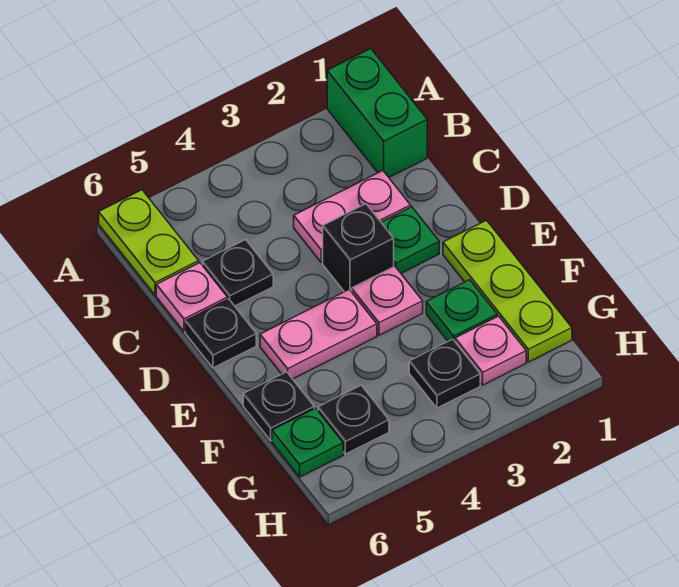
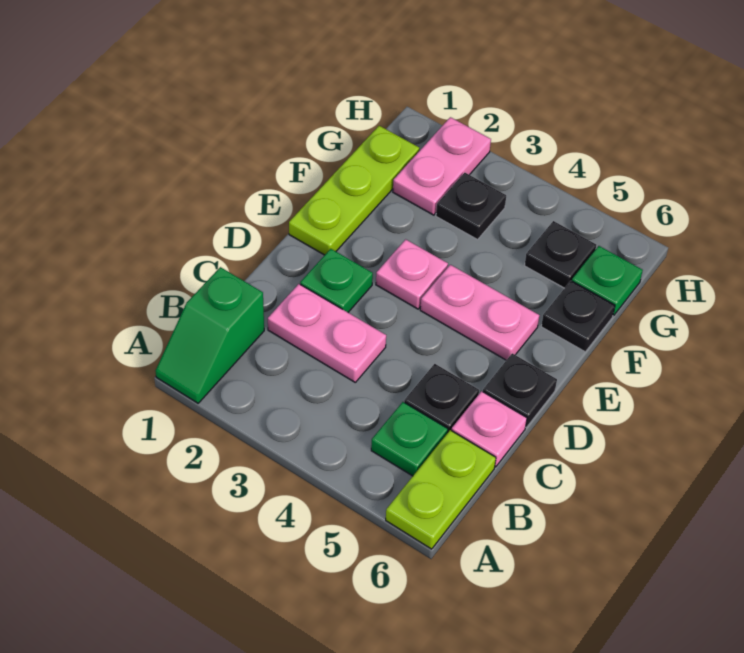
green brick A1:B1 level 1 -> green slope A1:B1 level 1 top B
black brick D3 level 1 -> none
green plate F2 level 1 -> green plate B5 level 1
pink plate G2 level 1 -> pink plate G2:H2 level 1

